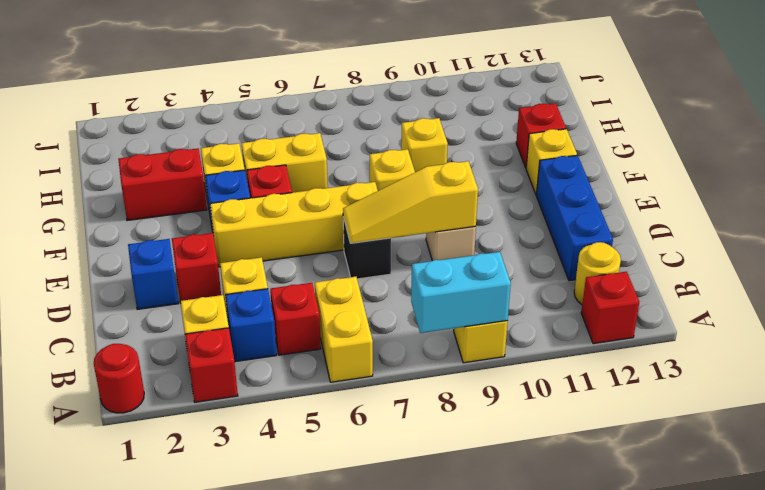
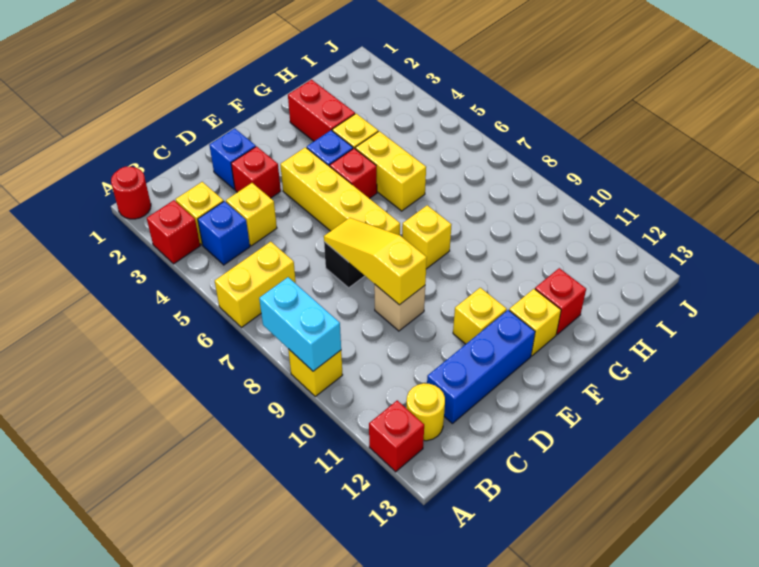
red brick B5 level 1 -> none
yellow brick G9 level 1 -> yellow brick E11 level 1

